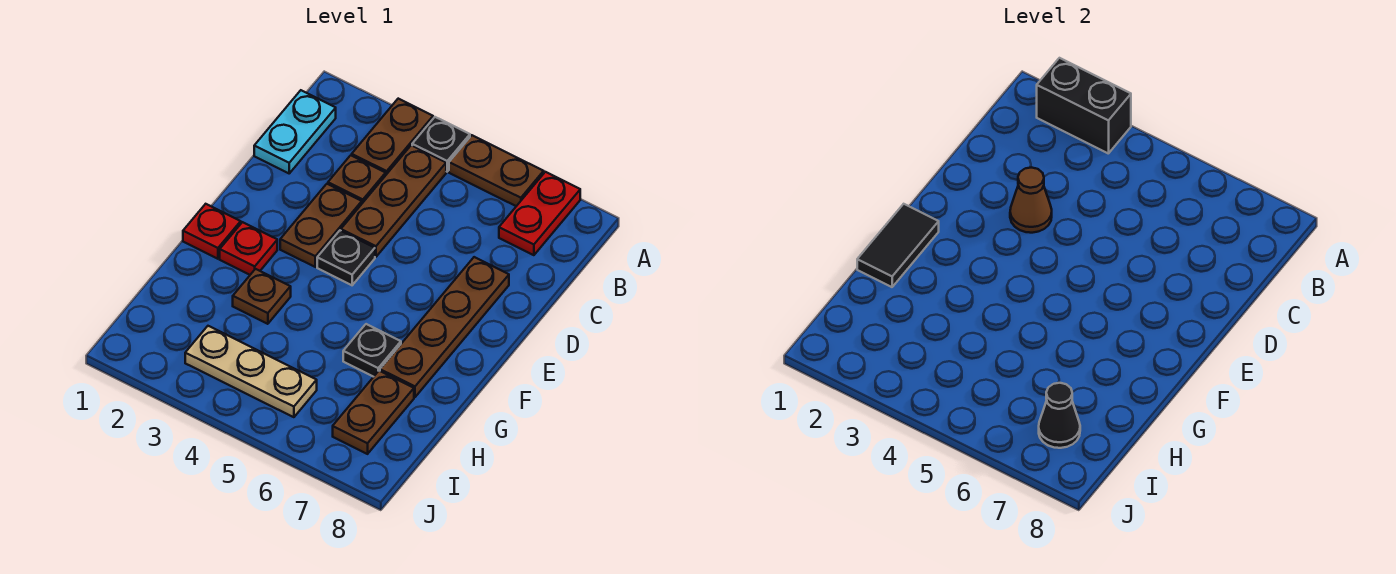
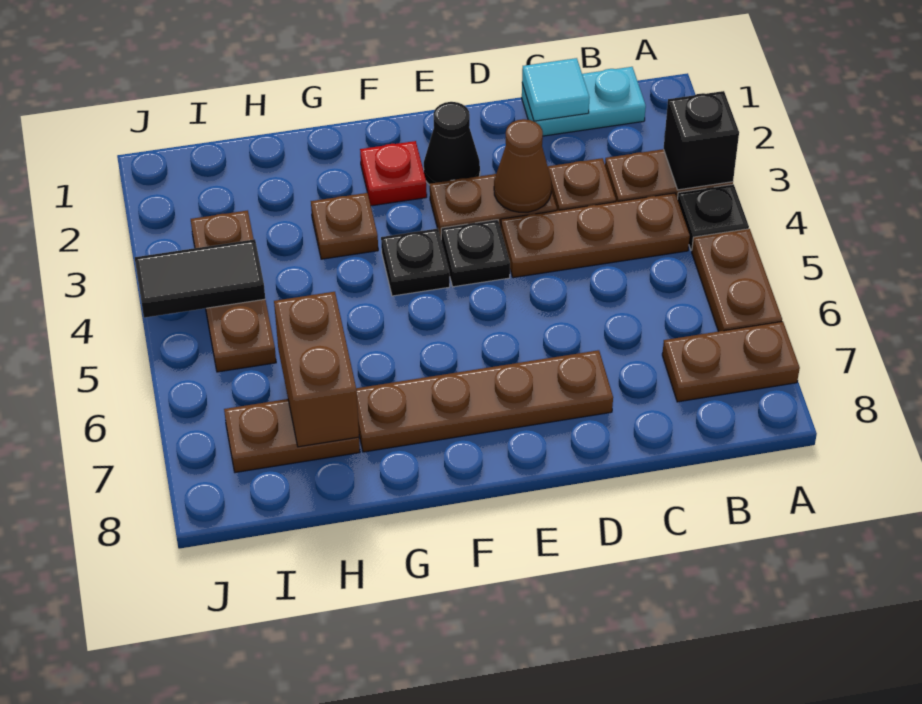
black brick A2:A3 level 2 -> black brick A3 level 2
red plate A7:B7 level 1 -> brown plate A7:B7 level 1
none -> cyan tile C1 level 2
red plate F1 level 1 -> none
black tile F1:G1 level 2 -> black tile I4:J4 level 2
black plate G6 level 1 -> black plate F4 level 1
none -> brown brick H6:H7 level 2
tan plate I3:I5 level 1 -> brown plate I3:I5 level 1
black cone I7 level 2 -> black cone E2 level 1

